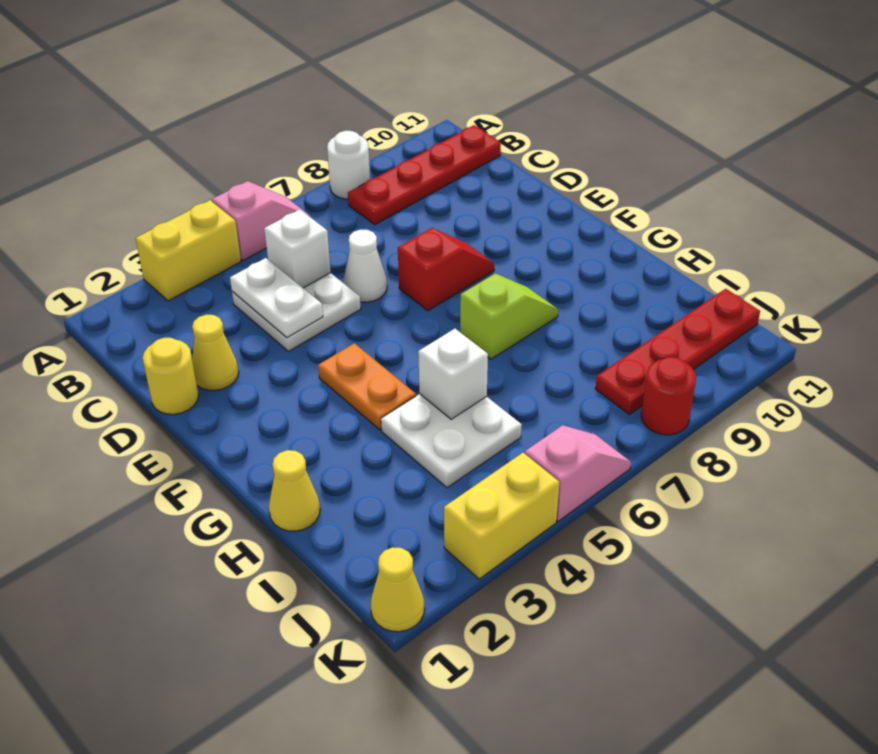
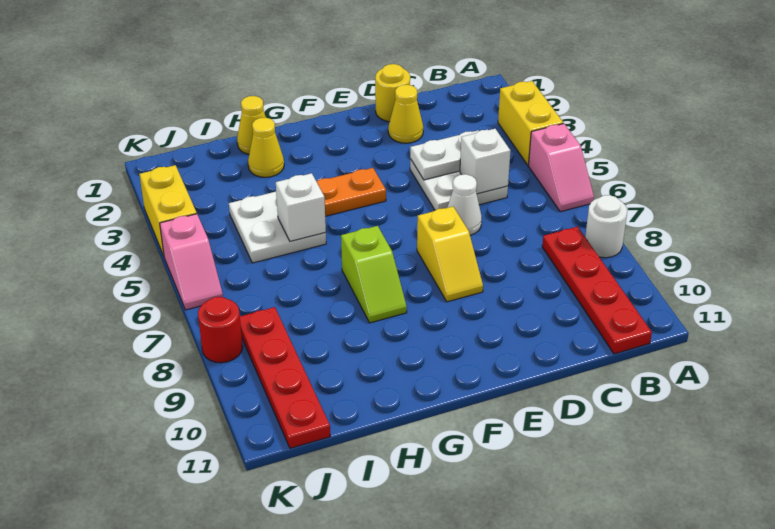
red slope E7:E8 level 1 top 7 -> yellow slope E7:E8 level 1 top 7
yellow cone K1 level 1 -> yellow cone H2 level 1

